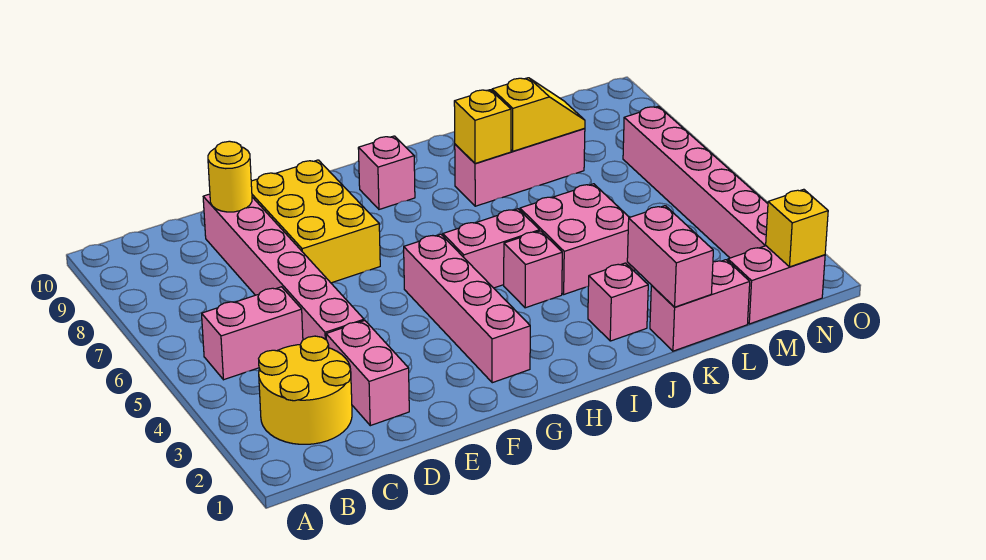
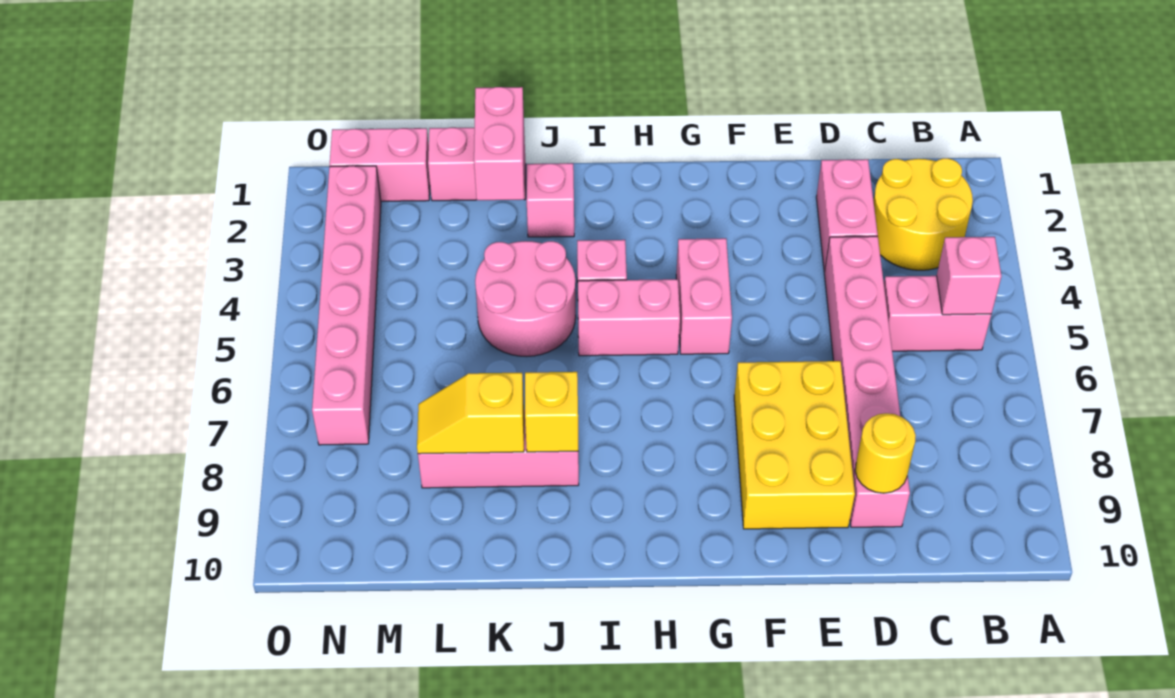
pink brick G2:G5 level 1 -> pink brick G4:G5 level 1
pink brick H9 level 1 -> pink brick B5 level 2
pink brick J4:K5 level 1 -> pink round brick J4:K5 level 1
yellow brick N1 level 2 -> none

